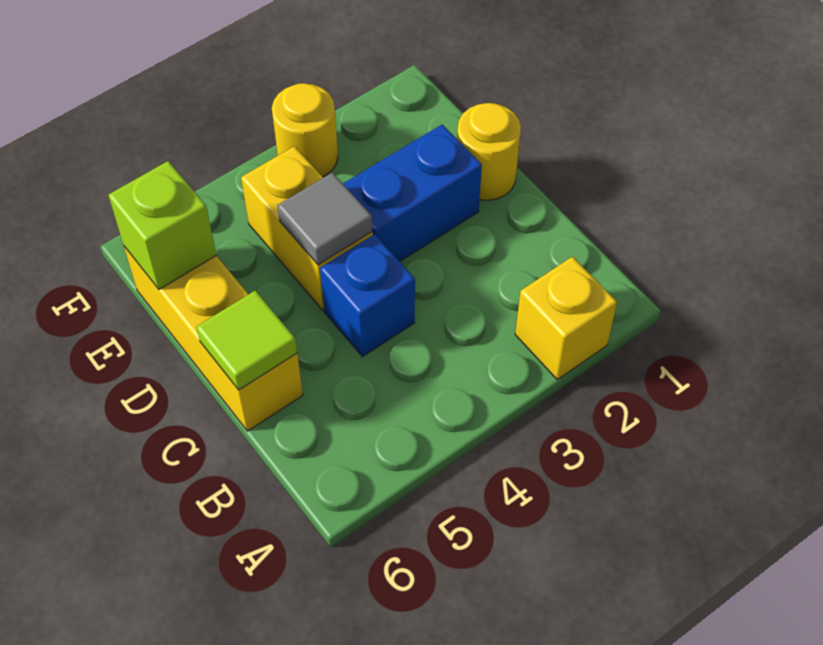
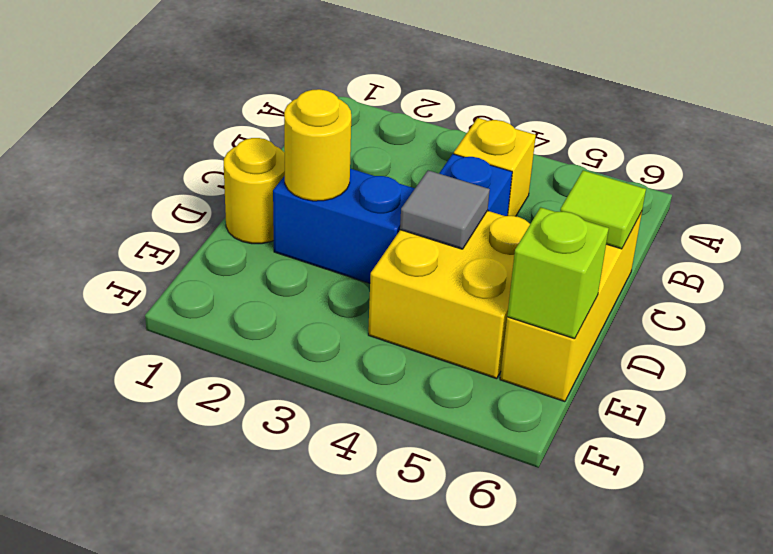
yellow brick A2 level 1 -> yellow brick B4 level 1
yellow brick D4:E4 level 1 -> yellow brick D4:E5 level 1
yellow round brick F3 level 1 -> yellow round brick D2 level 2

